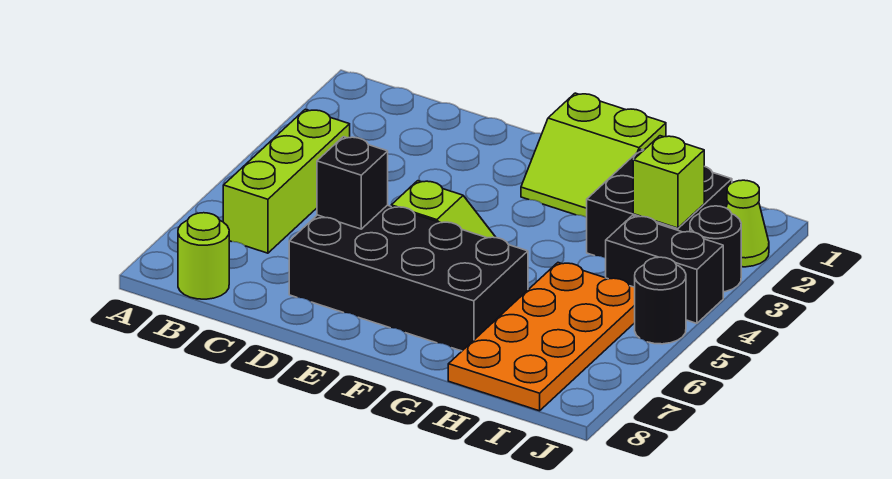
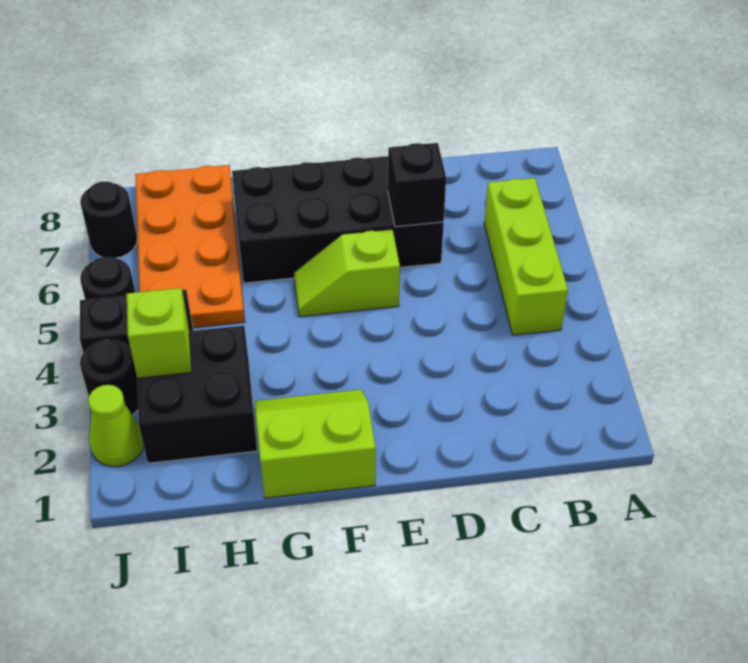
lime round brick B8 level 1 -> none
none -> black round brick J7 level 1

